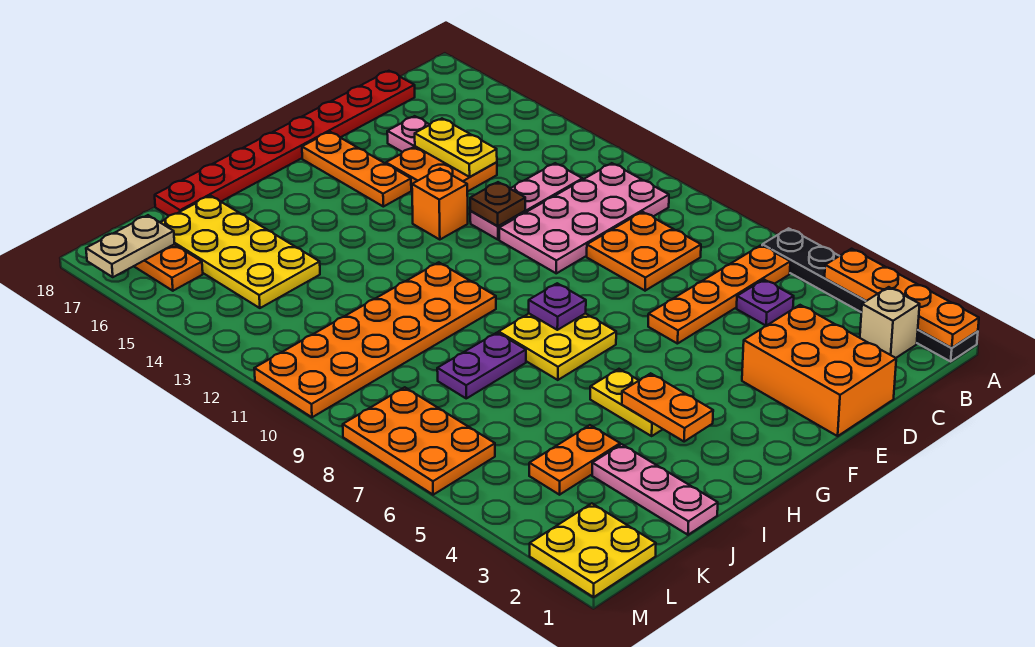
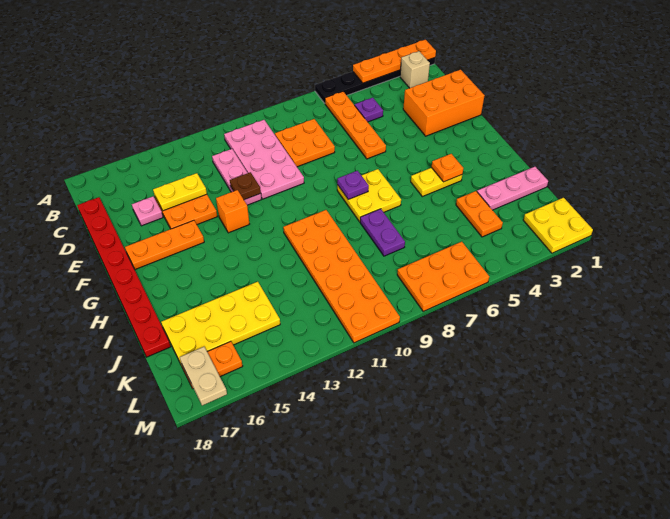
orange plate H3:H4 level 2 -> orange plate H4 level 2

